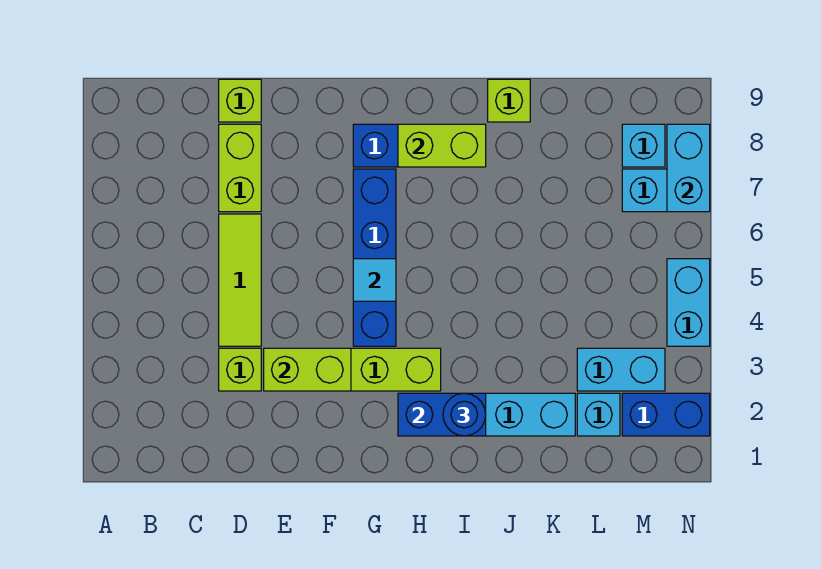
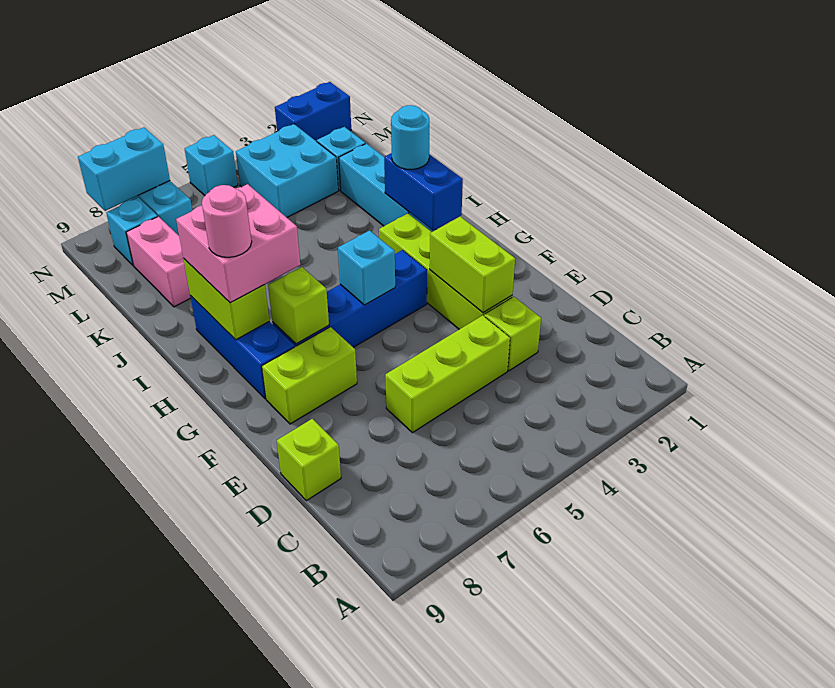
lime tile D4:D6 level 1 -> lime brick D4:D6 level 1
lime brick D7:D8 level 1 -> lime brick F7:F8 level 1
cyan tile G5 level 2 -> cyan brick G5 level 2
none -> pink brick H7:I8 level 3
none -> pink round brick H8 level 4
blue round brick I2 level 3 -> cyan round brick I2 level 3
lime brick J9 level 1 -> lime brick G7 level 2
none -> pink brick K8:L8 level 1
cyan brick L3:M3 level 1 -> cyan brick L3:M4 level 1
blue brick M2:N2 level 1 -> blue brick N1:N2 level 1
cyan brick N4:N5 level 1 -> cyan brick N5 level 1

